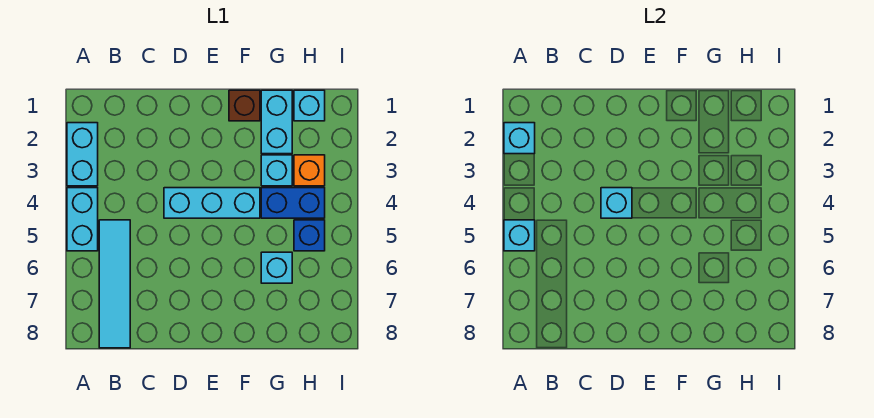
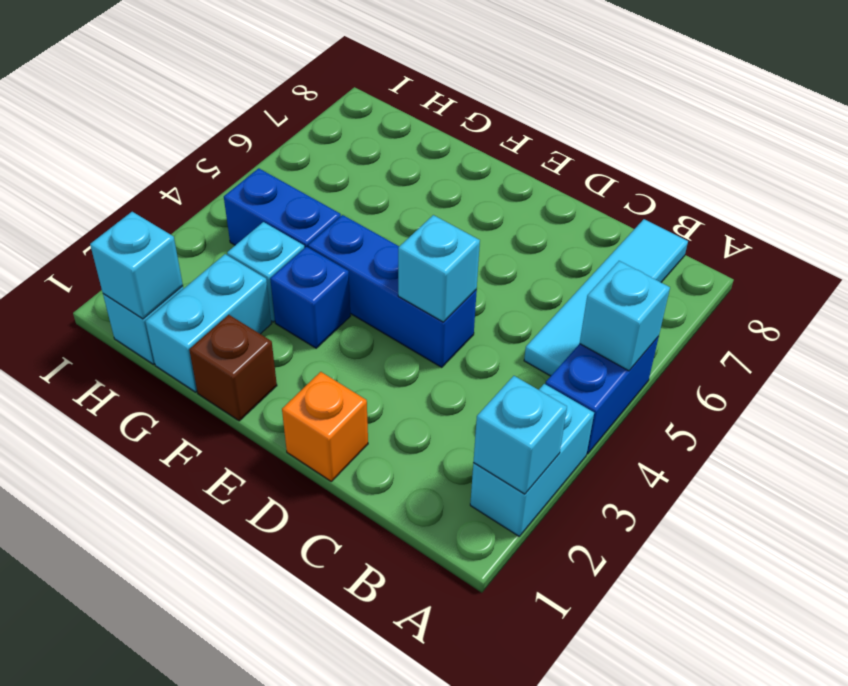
cyan brick A4:A5 level 1 -> blue brick A4:A5 level 1
cyan brick D4:F4 level 1 -> blue brick D4:F4 level 1
cyan brick G6 level 1 -> cyan brick H1 level 2
orange brick H3 level 1 -> orange brick D1 level 1
blue brick H5 level 1 -> blue brick F3 level 1

